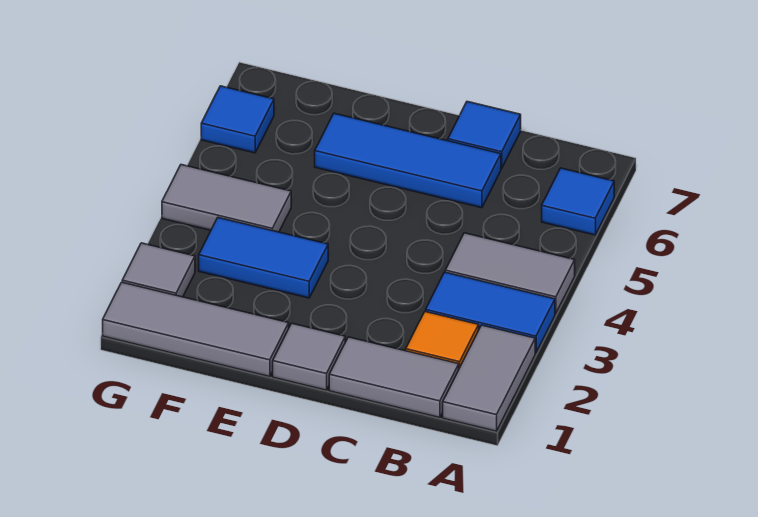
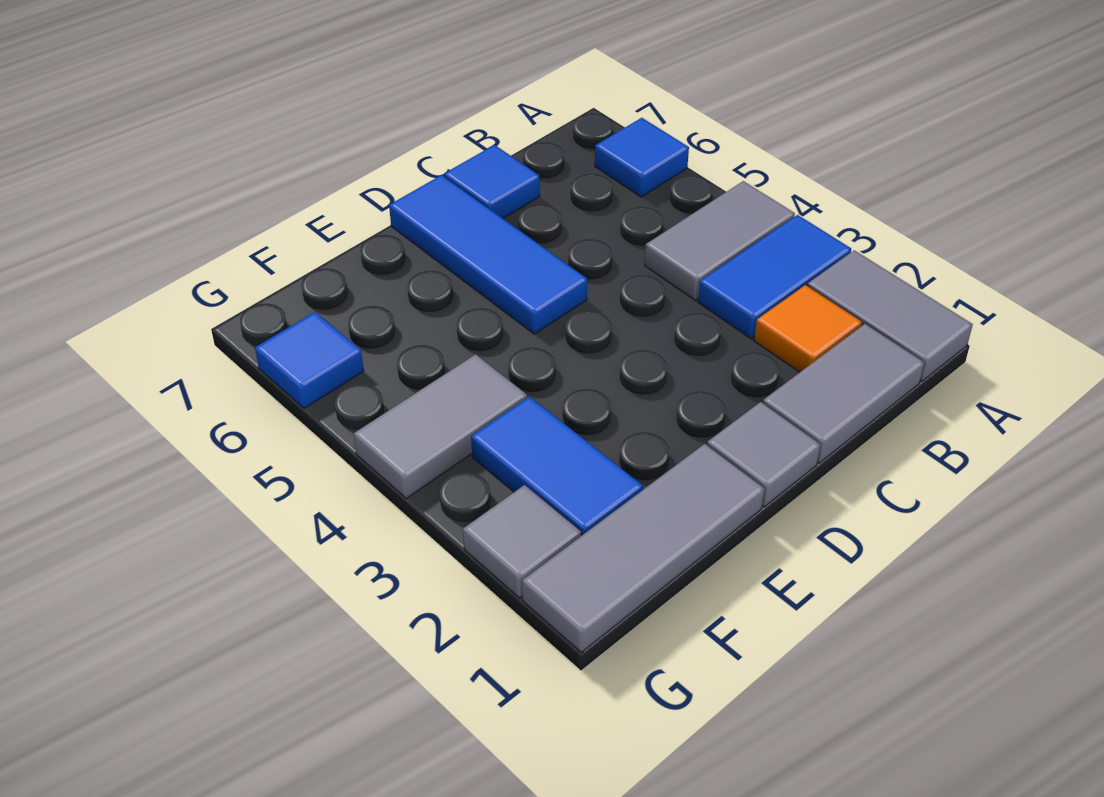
blue tile C6:E6 level 1 -> blue tile D5:D7 level 1
blue tile E3:F3 level 1 -> blue tile F2:F3 level 1

